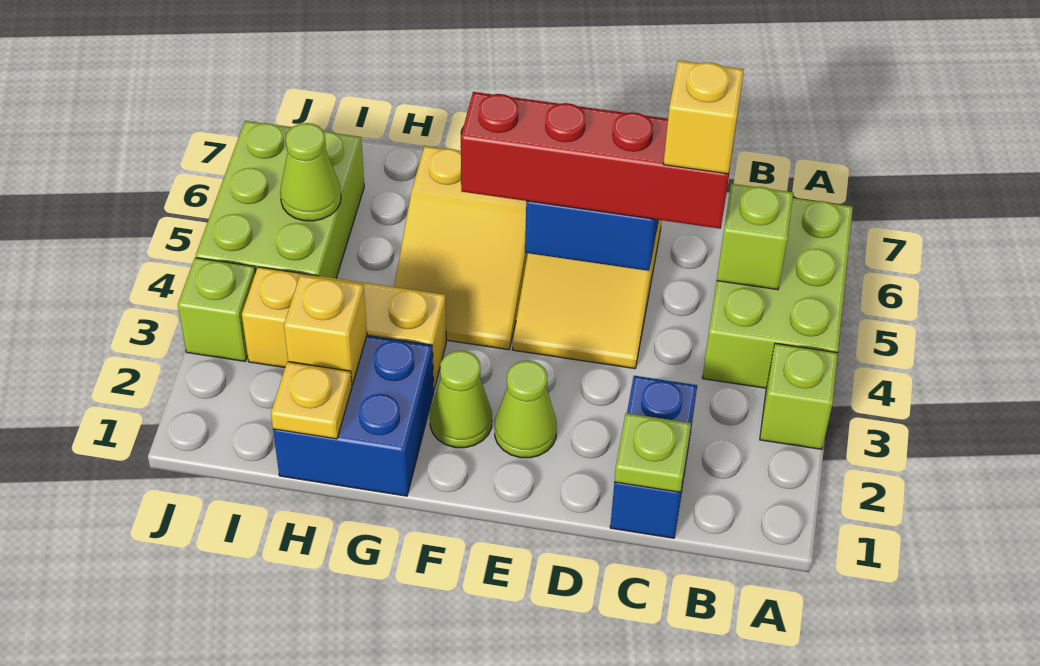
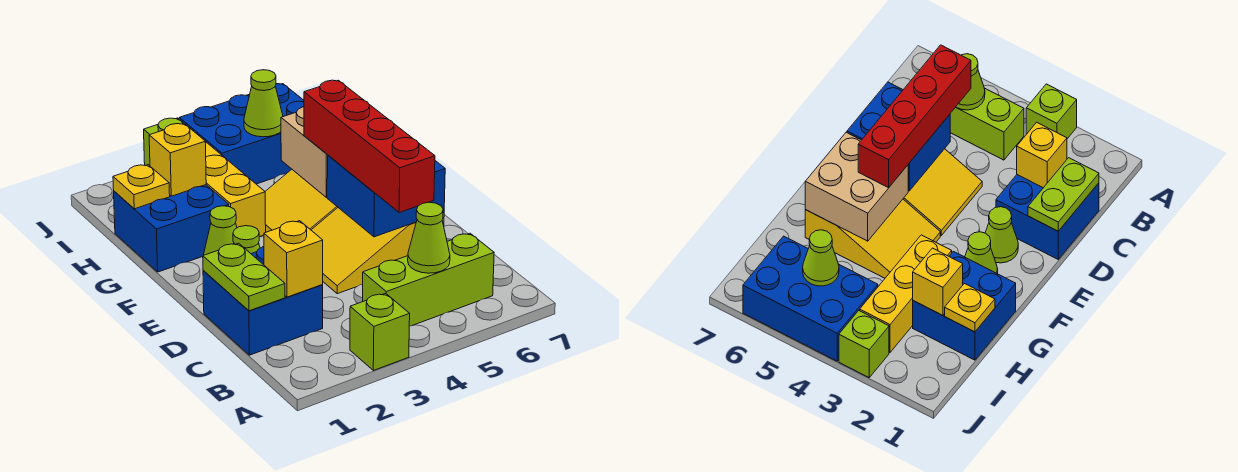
lime brick A4:B6 level 1 -> lime brick B4:B6 level 1
lime brick B5 level 2 -> lime cone B5 level 2
blue brick C1:C2 level 1 -> blue brick C1:D2 level 1
lime plate C1 level 2 -> lime plate C1:D1 level 2
yellow brick C5 level 4 -> yellow brick C2 level 2
none -> tan brick F5:G6 level 2
lime brick I4:J6 level 1 -> blue brick I4:J6 level 1

